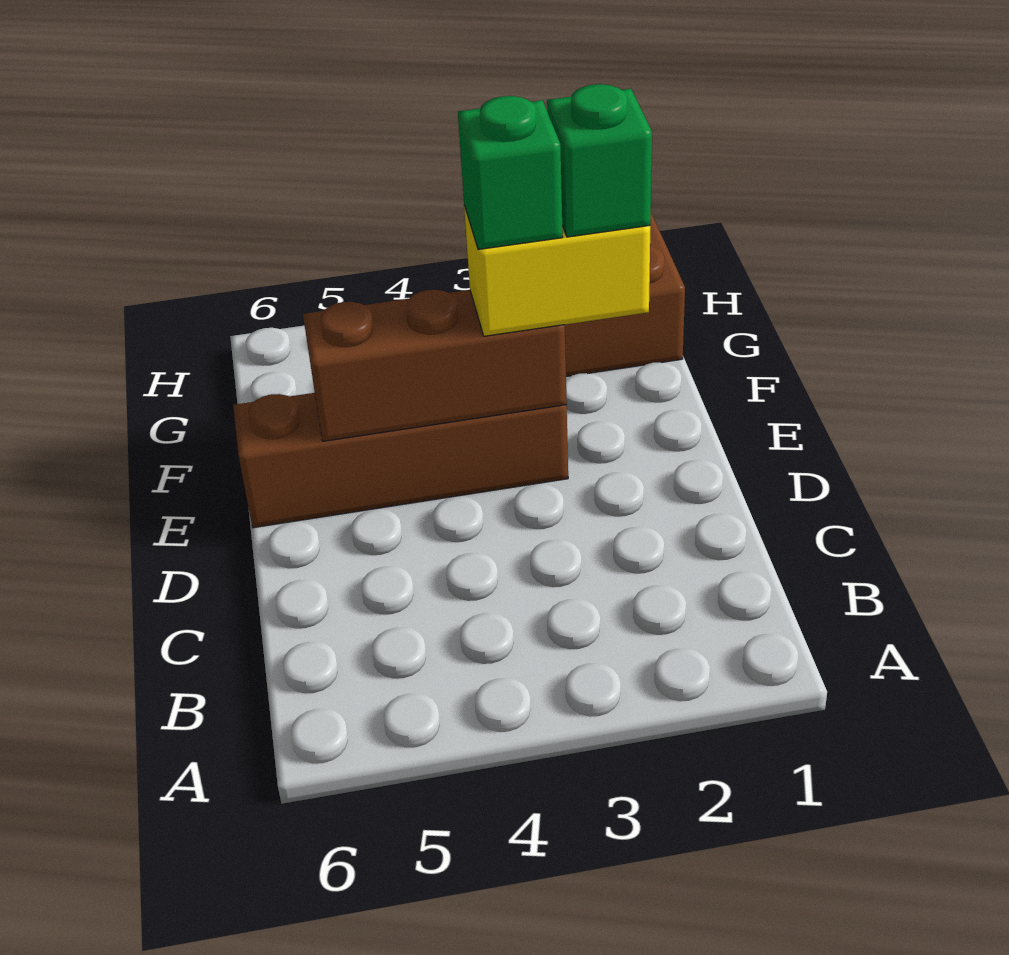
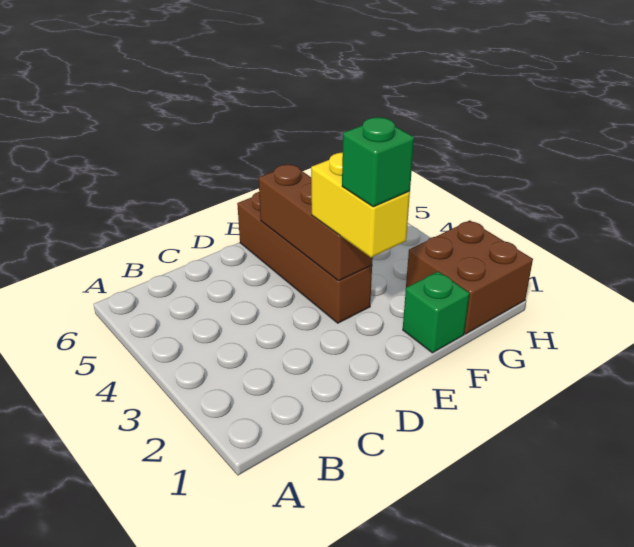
green brick E3 level 4 -> green brick F1 level 1

